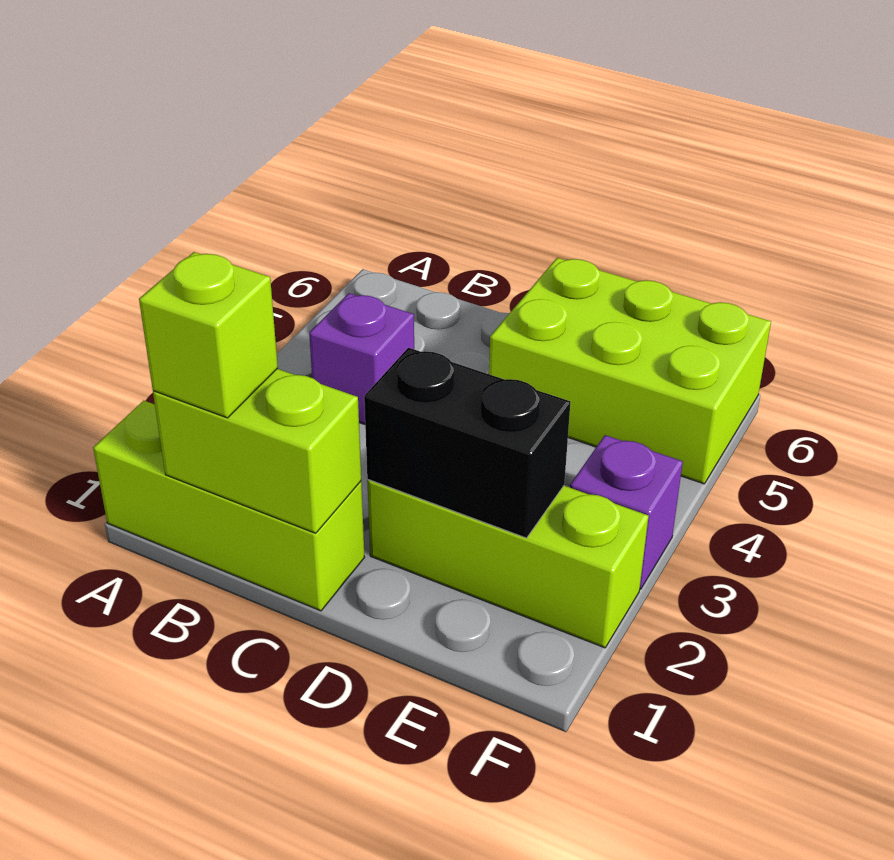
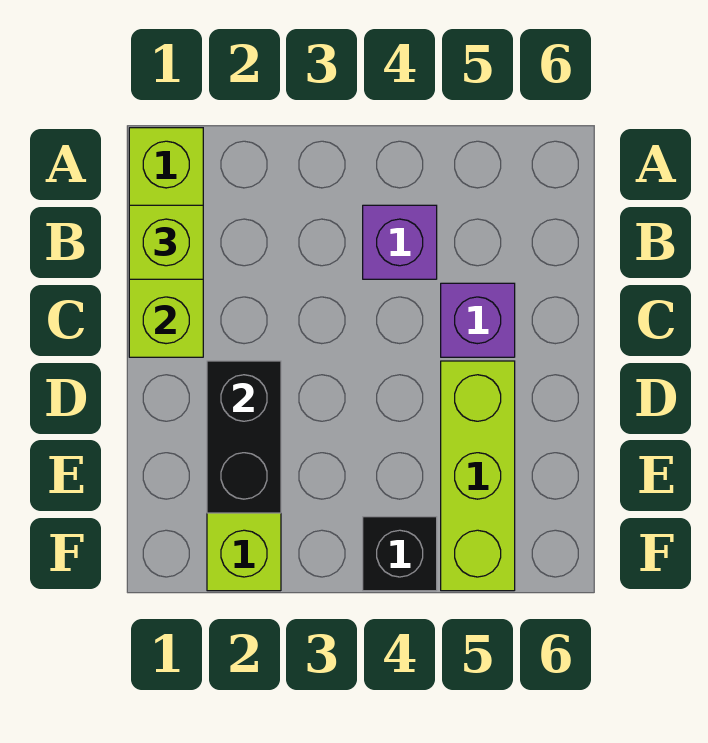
lime brick D5:F6 level 1 -> lime brick D5:F5 level 1
purple brick F3 level 1 -> purple brick C5 level 1
none -> black brick F4 level 1

